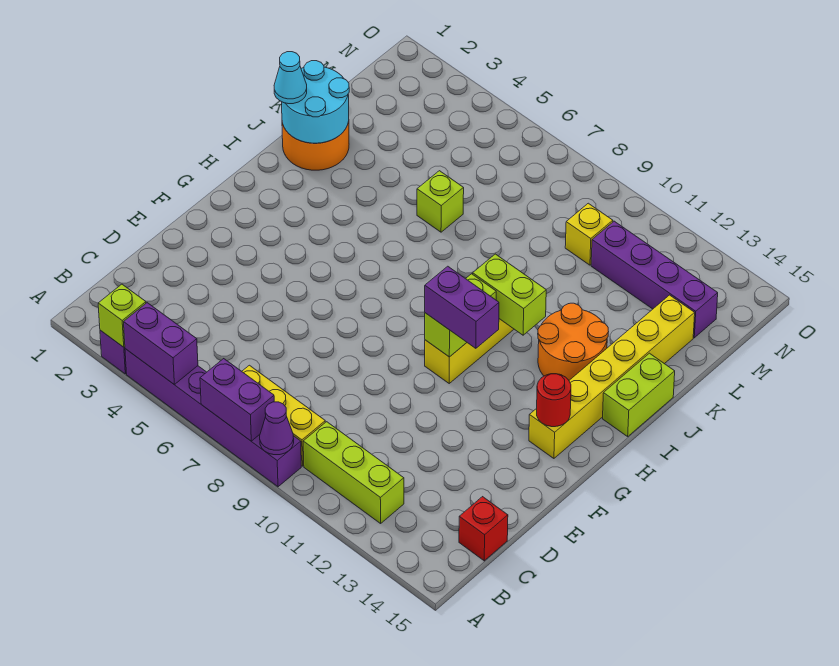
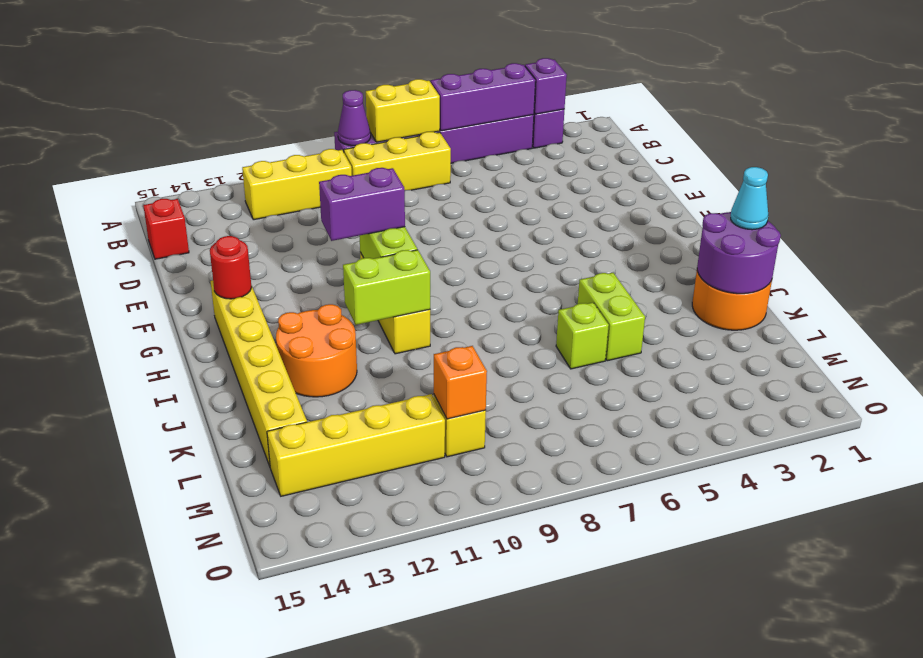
lime brick A3 level 2 -> purple brick A3 level 2
purple brick A4:A5 level 2 -> purple brick A4:A6 level 2
purple brick A7:A8 level 2 -> yellow brick A7:A8 level 2
lime brick B10:B12 level 1 -> yellow brick B10:B12 level 1
lime brick I15:J15 level 1 -> lime brick J5:K5 level 1
cyan round brick J1:K2 level 2 -> purple round brick J1:K2 level 2
none -> orange brick M10 level 2
purple brick M11:M14 level 1 -> yellow brick M11:M14 level 1

